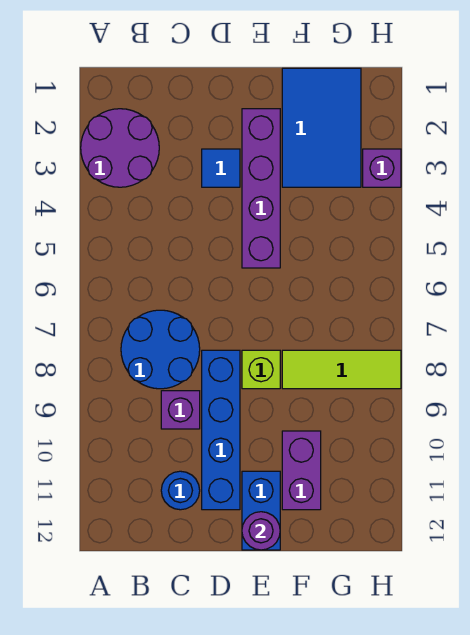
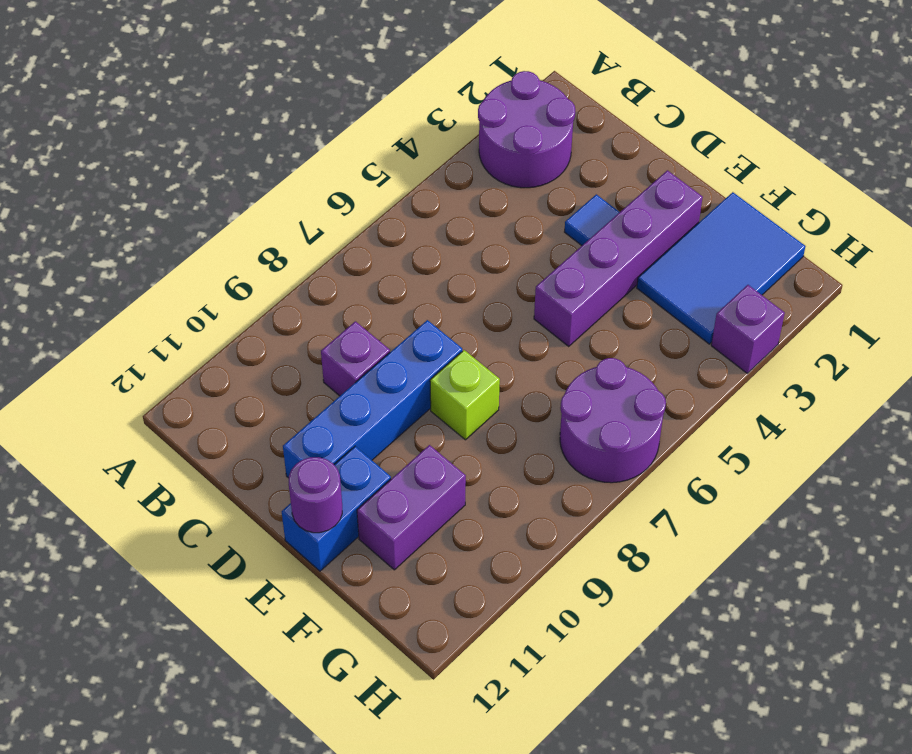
blue round brick B7:C8 level 1 -> none
blue round brick C11 level 1 -> none
lime tile F8:H8 level 1 -> none
none -> purple round brick G6:H7 level 1

